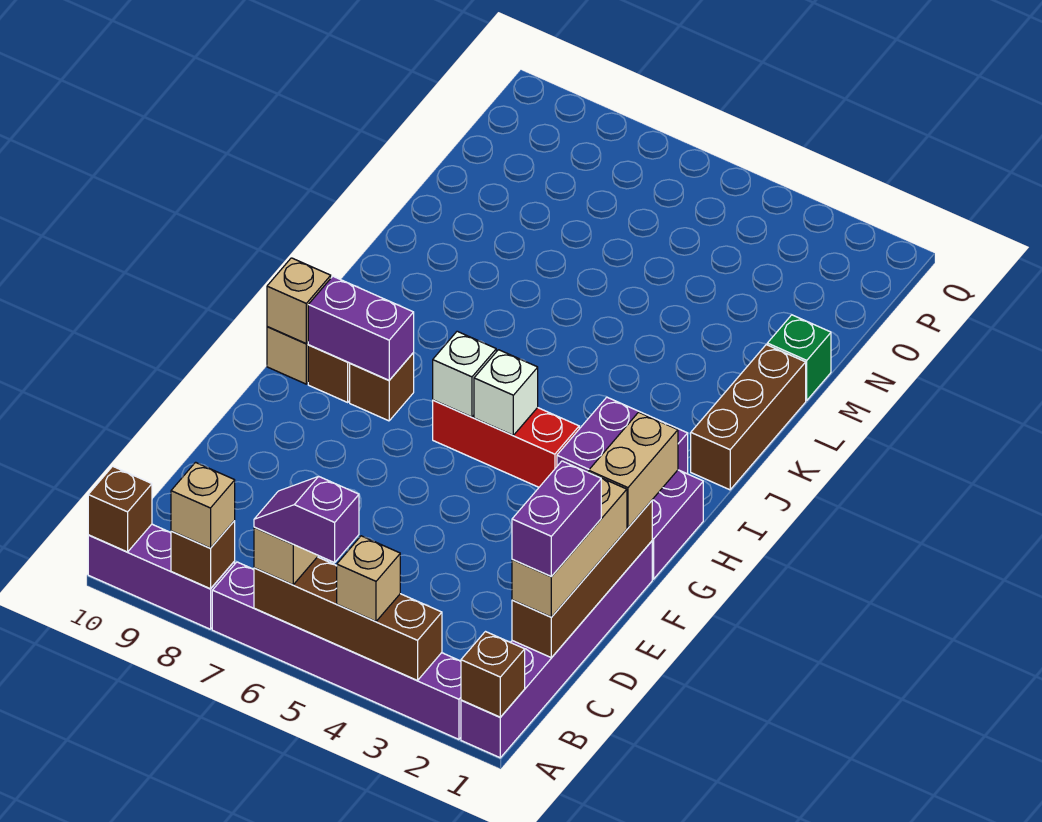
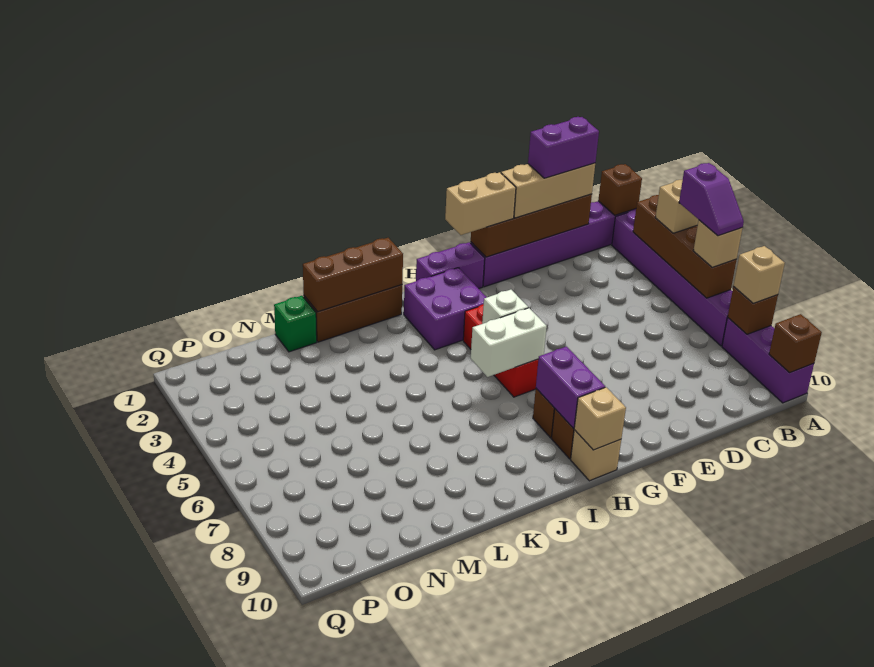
white brick H6 level 2 -> white brick H6:I6 level 2
none -> brown brick J1:L1 level 2

